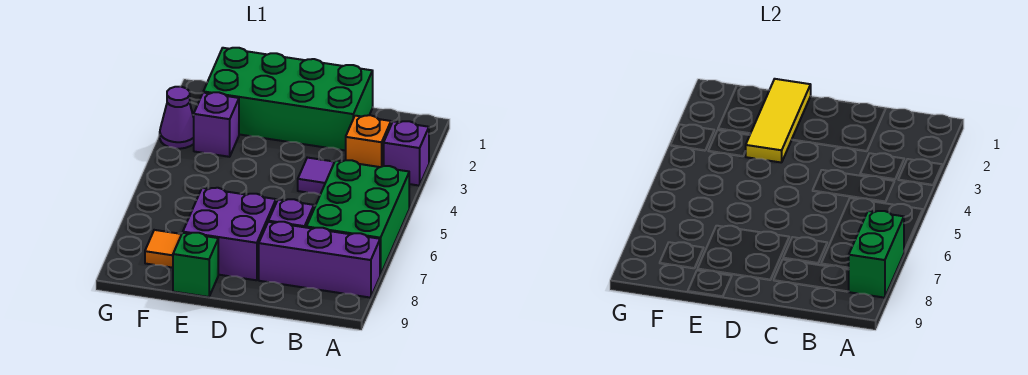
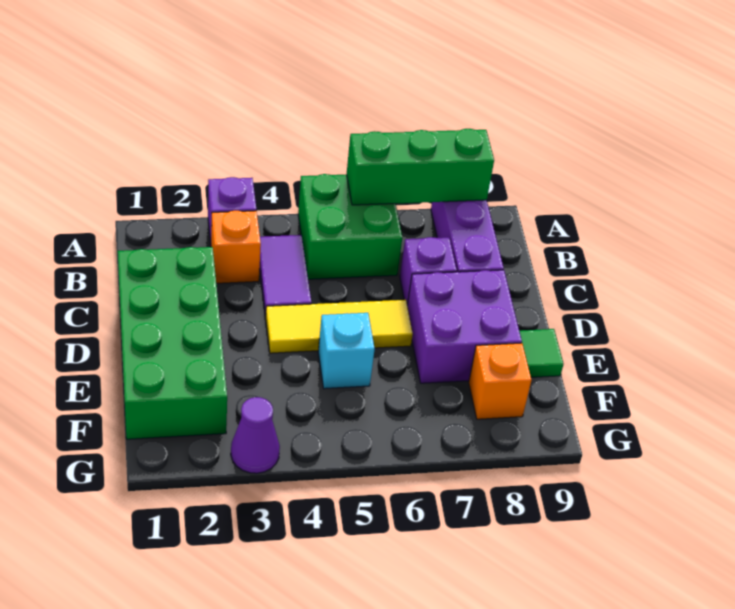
green brick A5:B7 level 1 -> green brick A5:B6 level 1
green brick A7:A8 level 2 -> green brick A6:A8 level 2
yellow tile E1:E3 level 2 -> yellow tile D4:D6 level 1
none -> cyan brick E5 level 1
green brick E9 level 1 -> green tile E9 level 1
purple brick F3 level 1 -> none
orange tile F8 level 1 -> orange brick F8 level 1

